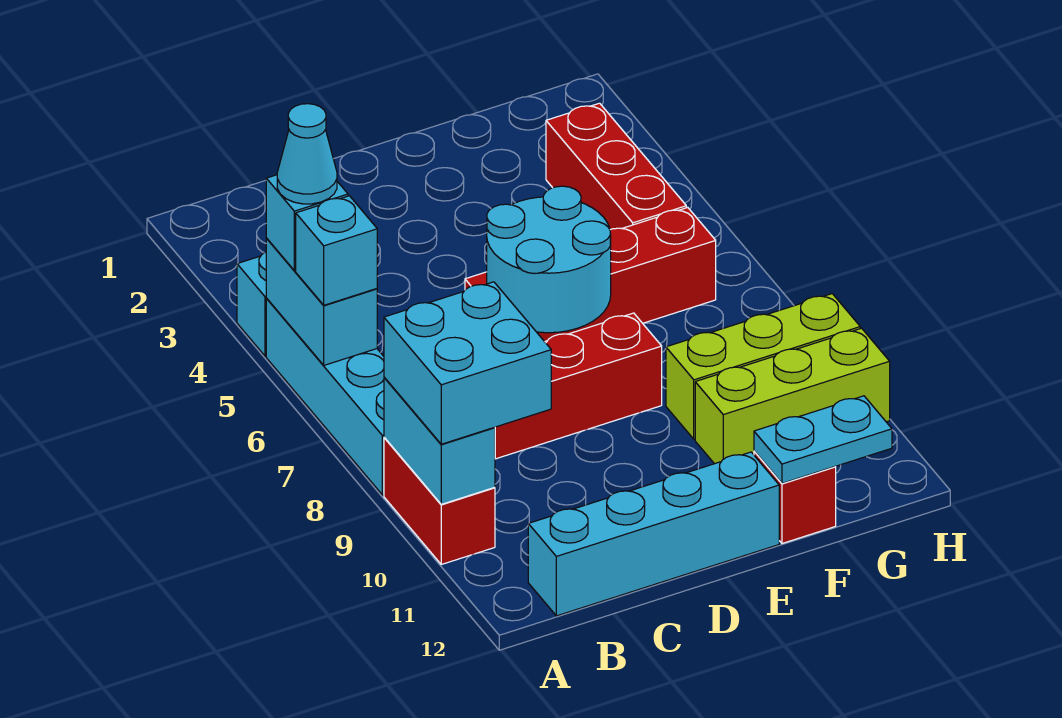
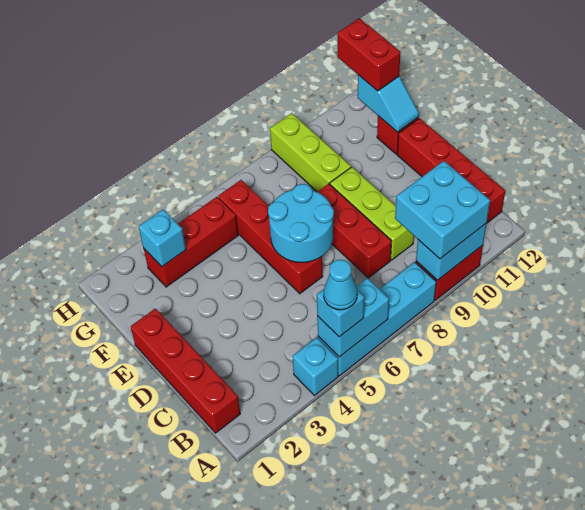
cyan brick A6 level 3 -> cyan brick G3 level 2
none -> red brick B1:E1 level 1
cyan brick B12:E12 level 1 -> red brick B12:E12 level 1
lime brick F10:H10 level 1 -> lime brick C9:E9 level 1
cyan plate F12:G12 level 2 -> cyan slope F12:G12 level 2 top G
none -> red brick G12:H12 level 3

